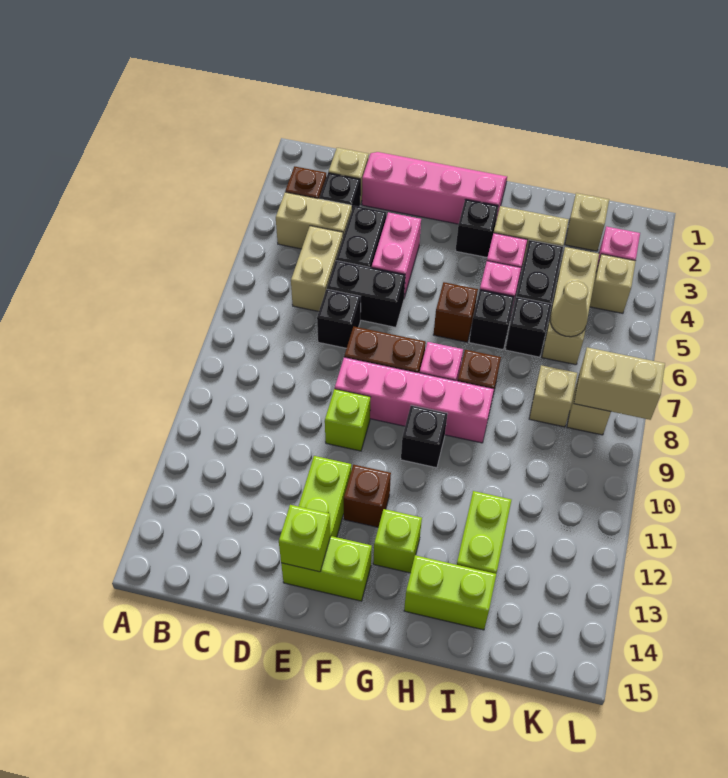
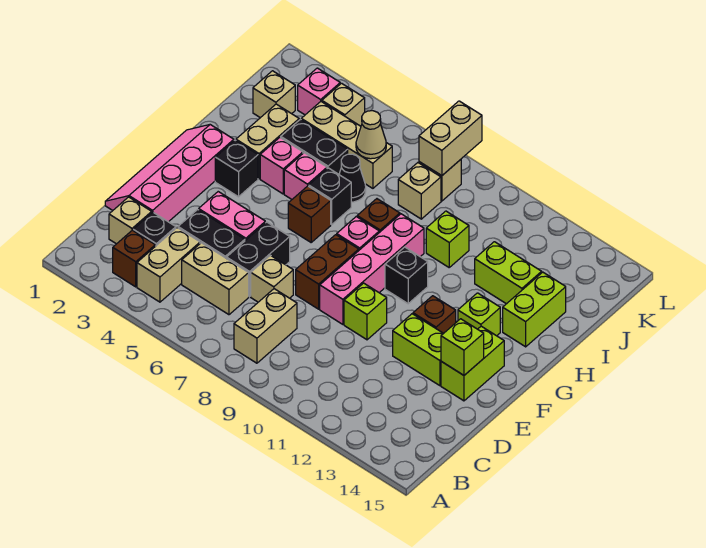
none -> tan brick B8:C8 level 1
black brick D7 level 1 -> tan brick D7 level 1
black brick I6 level 1 -> black cone I6 level 1
none -> lime brick I10 level 1

